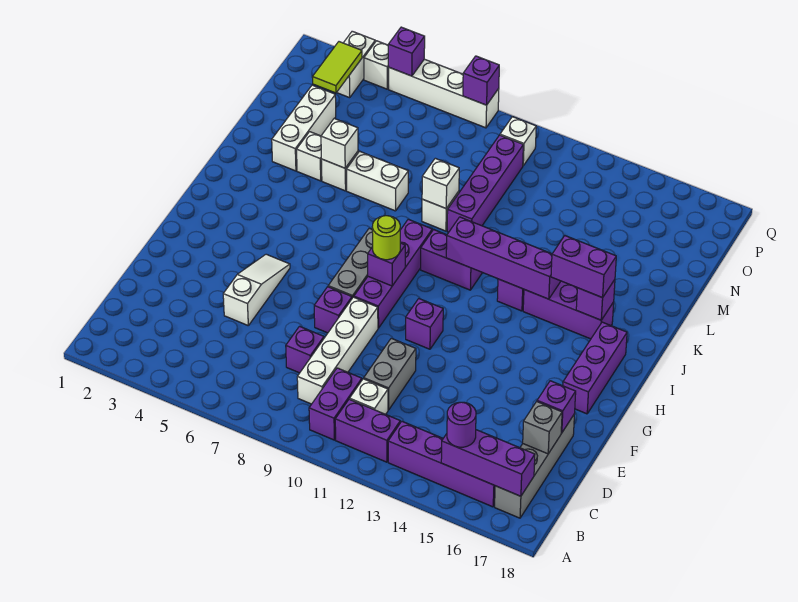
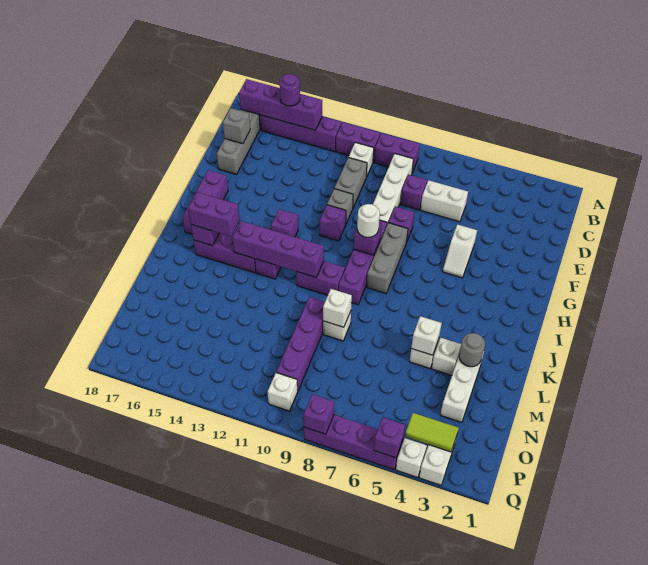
purple brick B10:C10 level 1 -> purple brick B9:B10 level 1
purple brick B15:B17 level 2 -> purple brick B14:B17 level 2
white slope E5:G5 level 1 top E -> white slope F5:G5 level 1 top F
purple brick E17 level 2 -> purple brick H13 level 1
none -> grey brick F11 level 1
lime round brick H9 level 3 -> white round brick H9 level 3
none -> grey round brick L3 level 2
white brick L6:L7 level 1 -> white brick D6:D7 level 1
lime tile O3:P3 level 2 -> lime tile P3:P4 level 2
white brick Q5:Q8 level 1 -> purple brick Q5:Q8 level 1

